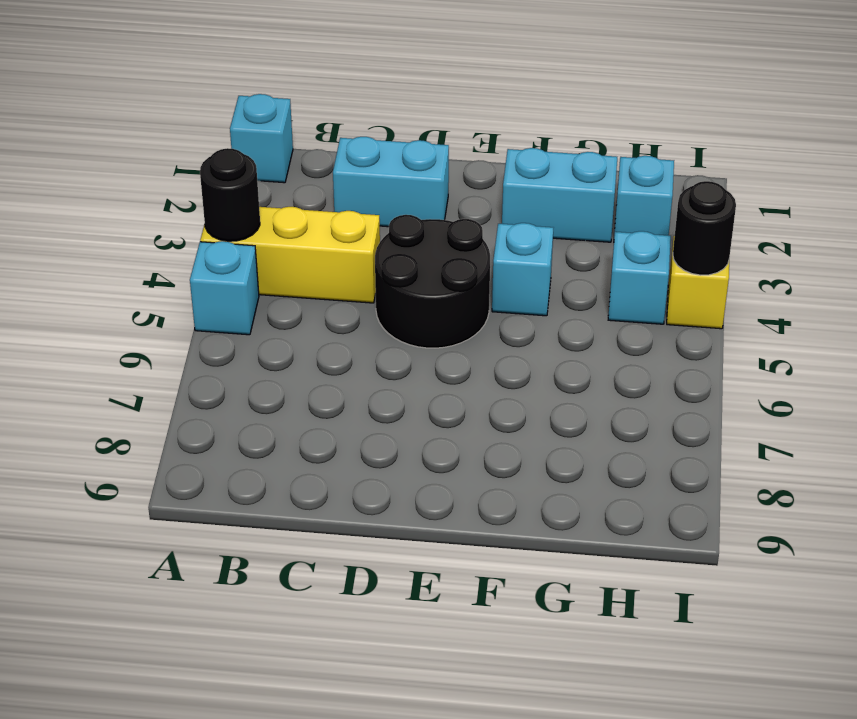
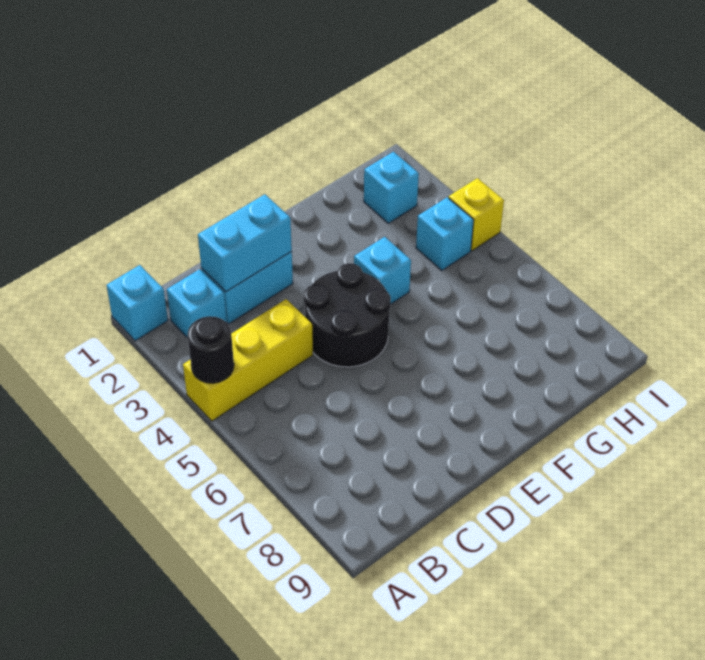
cyan brick A5 level 1 -> cyan brick B2 level 1
cyan brick F2:G2 level 1 -> cyan brick C2:D2 level 2
black round brick I4 level 2 -> none

